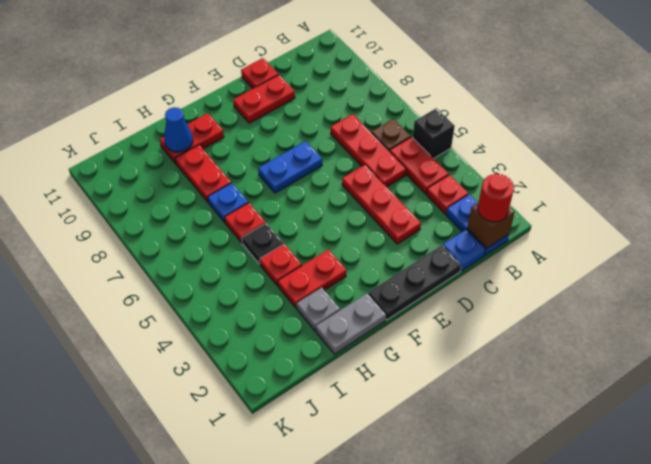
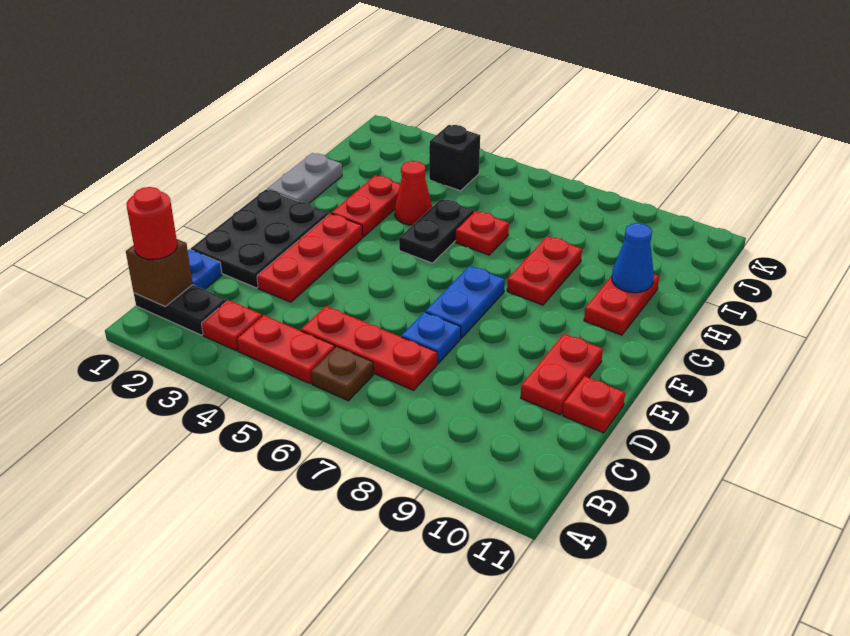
black brick A5 level 1 -> black brick J4 level 1
blue plate B1:B2 level 1 -> black plate B1:B2 level 1
black plate D1:F1 level 1 -> black plate D1:F2 level 1
red plate D3:D5 level 1 -> red plate D3:F3 level 1
grey plate H2 level 1 -> none
red plate H4 level 1 -> red cone H4 level 1
black plate H5 level 1 -> black plate G5:H5 level 1
blue plate H7 level 1 -> blue plate D7 level 1
red plate H8:H9 level 1 -> red plate G8:H8 level 1

